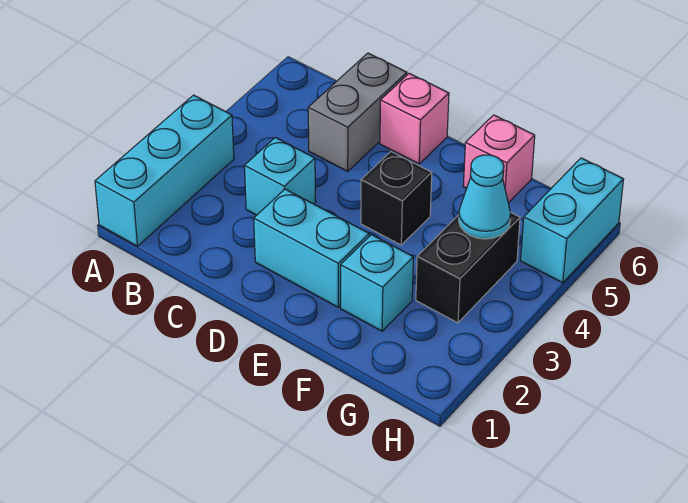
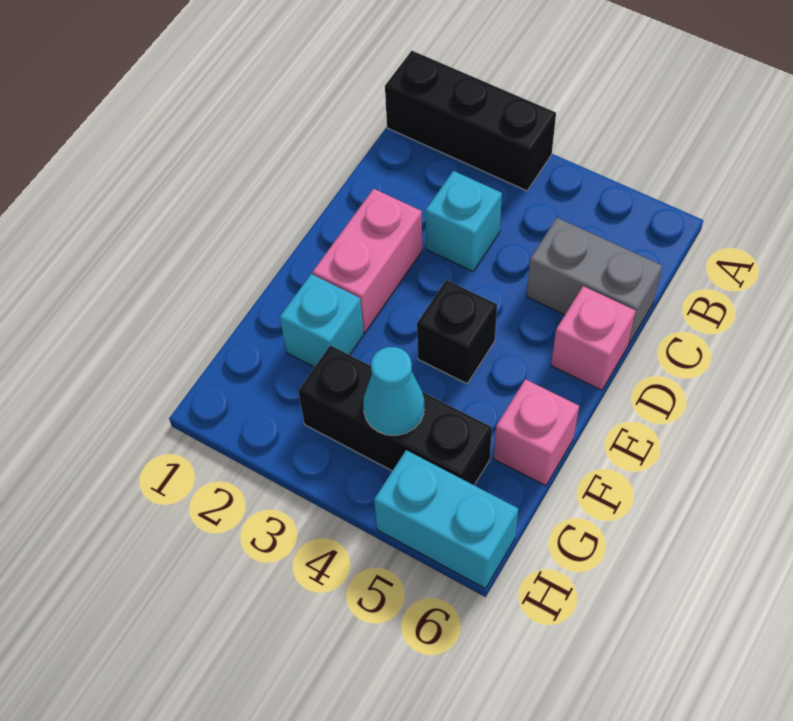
cyan brick A1:A3 level 1 -> black brick A1:A3 level 1
cyan brick D2:E2 level 1 -> pink brick D2:E2 level 1
black brick G3:G4 level 1 -> black brick G3:G5 level 1

